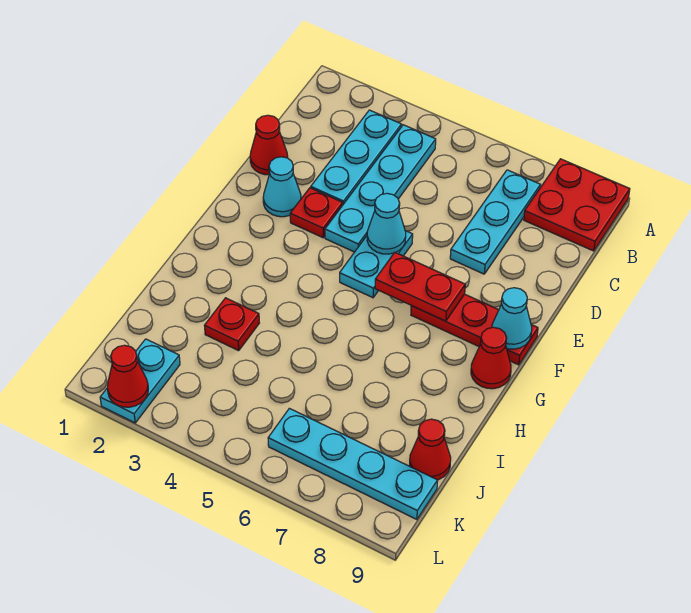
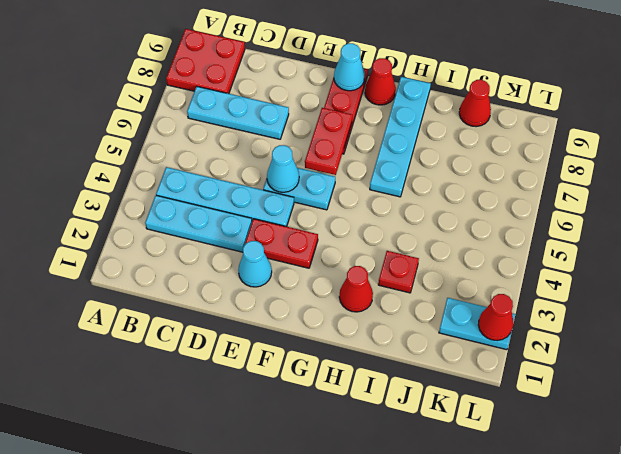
red cone D1 level 1 -> red cone H2 level 1
red plate E3 level 1 -> red plate E3:F3 level 1
cyan plate K6:K9 level 1 -> cyan plate H6:H9 level 1

